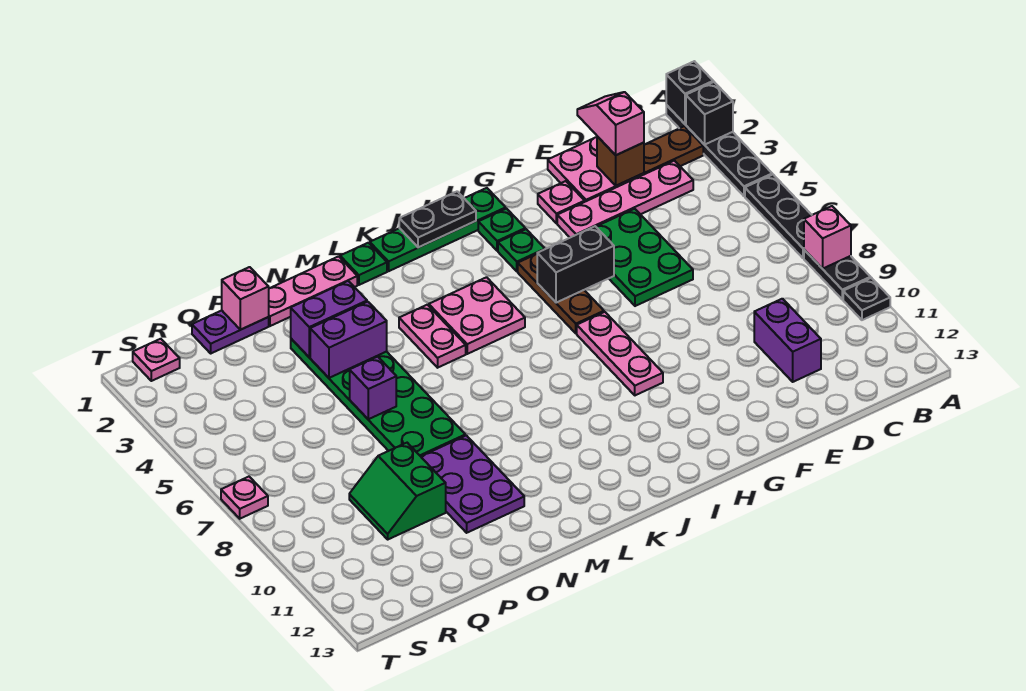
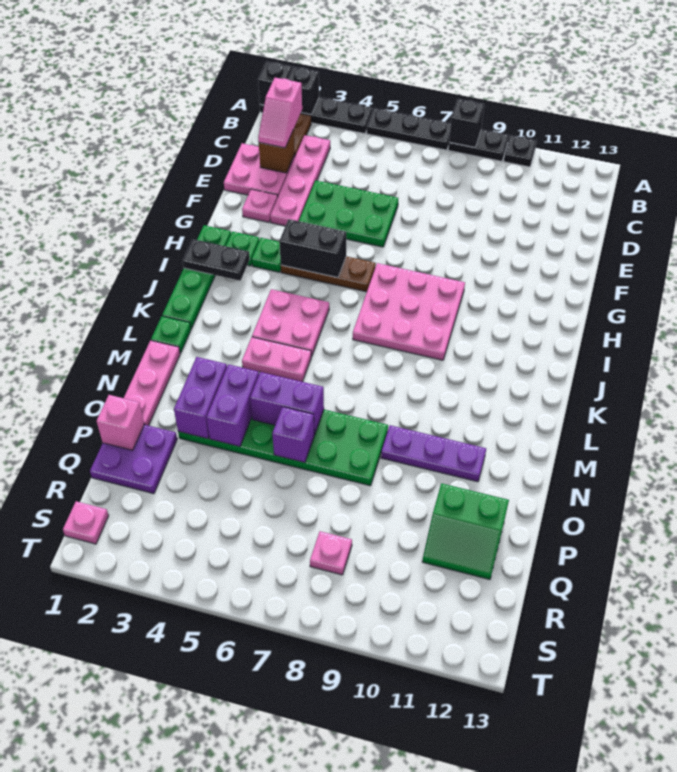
pink brick A8 level 2 -> black brick A8 level 2
pink slope D1:D2 level 3 top 2 -> pink slope C2:D2 level 3 top C
purple brick D10:D11 level 1 -> purple brick N5:N6 level 2
black brick G5:H5 level 2 -> black brick H4:H5 level 2
pink plate H7:H9 level 1 -> pink plate H7:J9 level 1
black plate I1:J1 level 2 -> black plate I1:I2 level 2
purple plate N9:O11 level 1 -> purple plate N9:N11 level 1
purple plate P1:Q1 level 1 -> purple plate P1:Q2 level 1
green slope P9:Q10 level 1 top P -> green slope P11:Q12 level 1 top P
pink plate T7 level 1 -> pink plate R8 level 1

